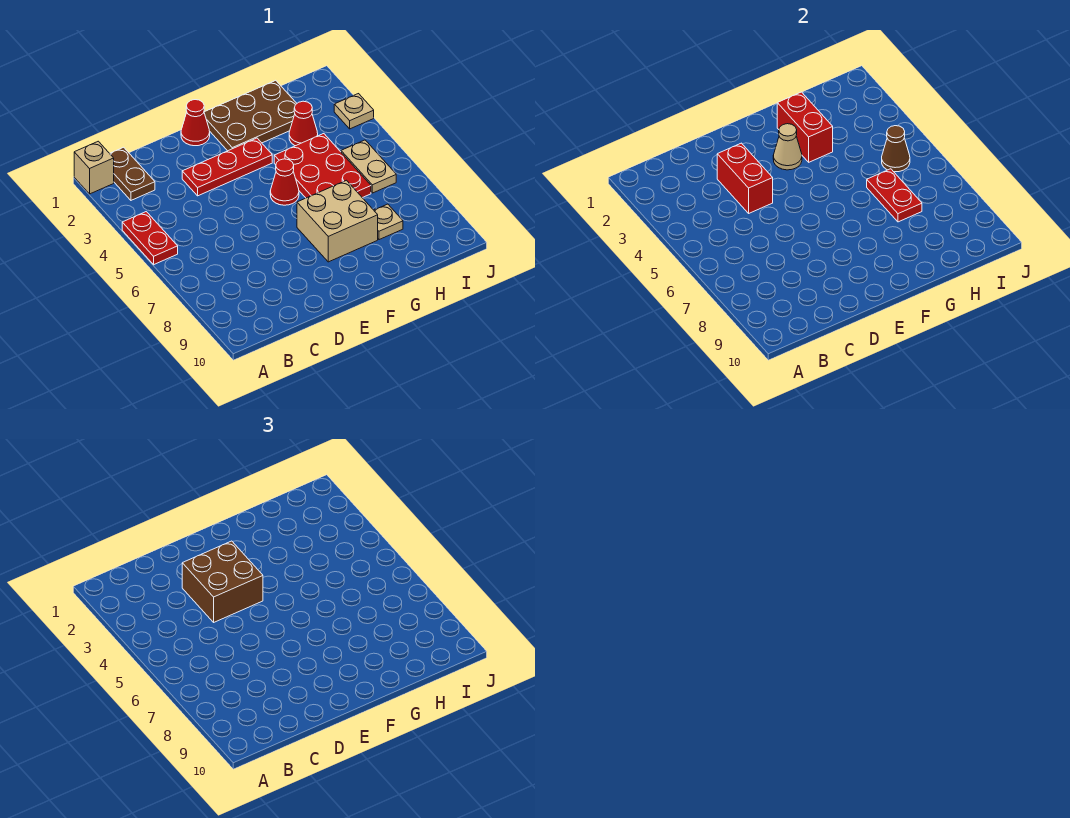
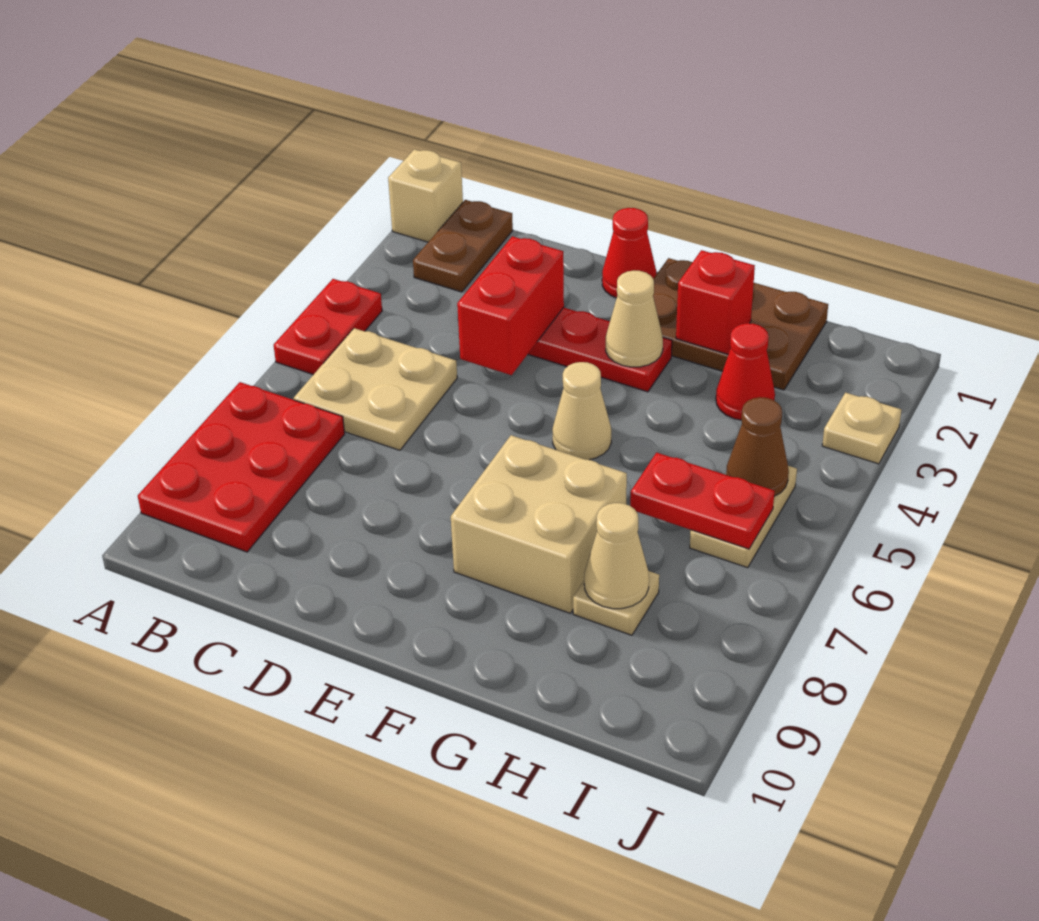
none -> tan plate B5:C6 level 1
brown brick D3:E4 level 3 -> none
red cone F5 level 1 -> tan cone F5 level 1
red brick G2:G3 level 2 -> red brick G2 level 2
red plate G4:H6 level 1 -> red plate A7:B9 level 1
red plate H6:H7 level 2 -> red plate H6:I6 level 2
none -> tan cone H8 level 2

